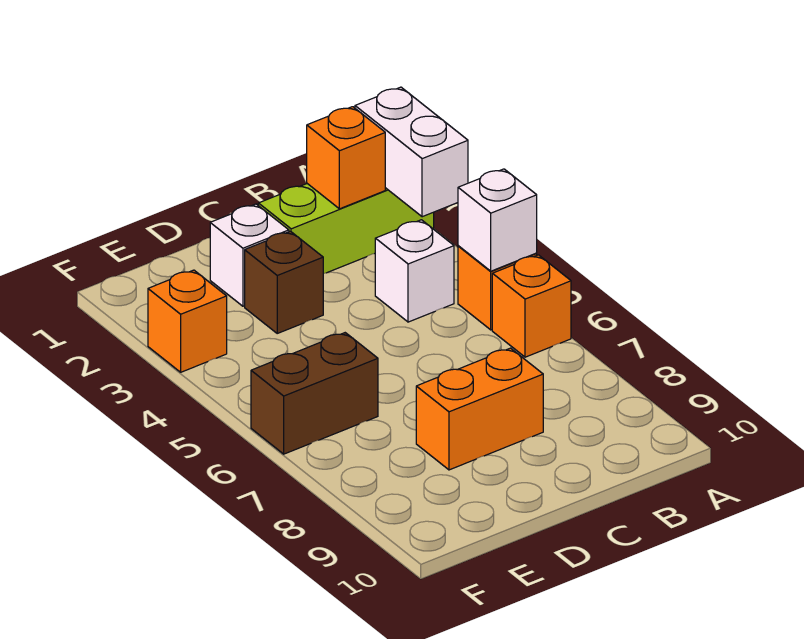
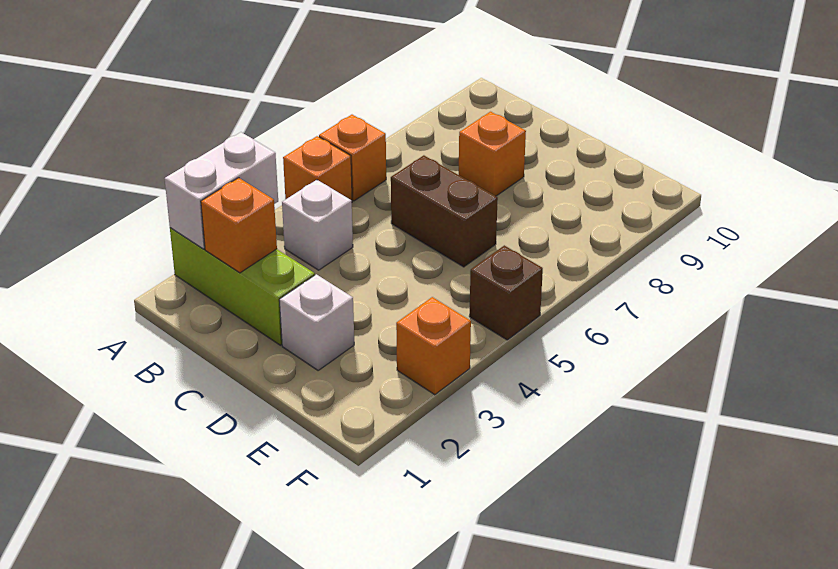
white brick A5 level 2 -> none
orange brick C8:D8 level 1 -> orange brick C8 level 1
brown brick D3 level 1 -> brown brick F5 level 1
brown brick E6:F6 level 1 -> brown brick C6:D6 level 1

